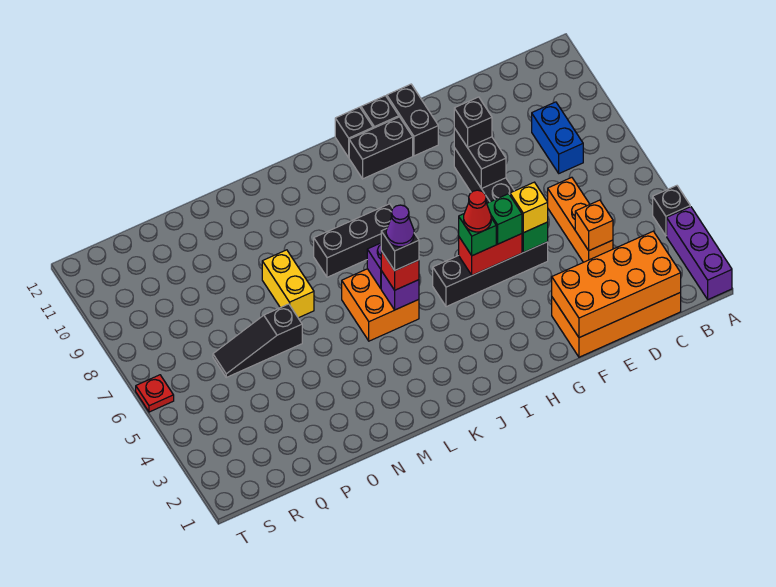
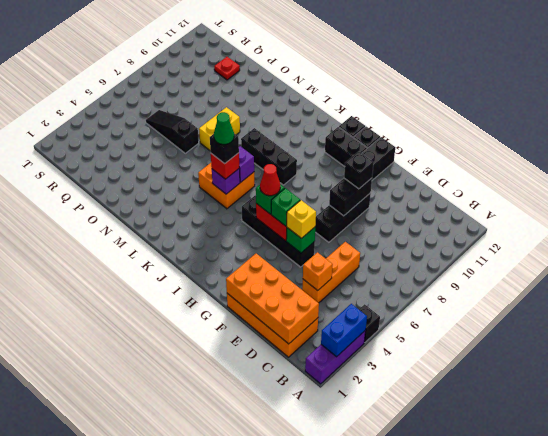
blue brick C8:C9 level 1 -> blue brick A2:A3 level 2
purple cone K5 level 5 -> green cone K5 level 5
red plate T6 level 1 -> red plate Q11 level 1

